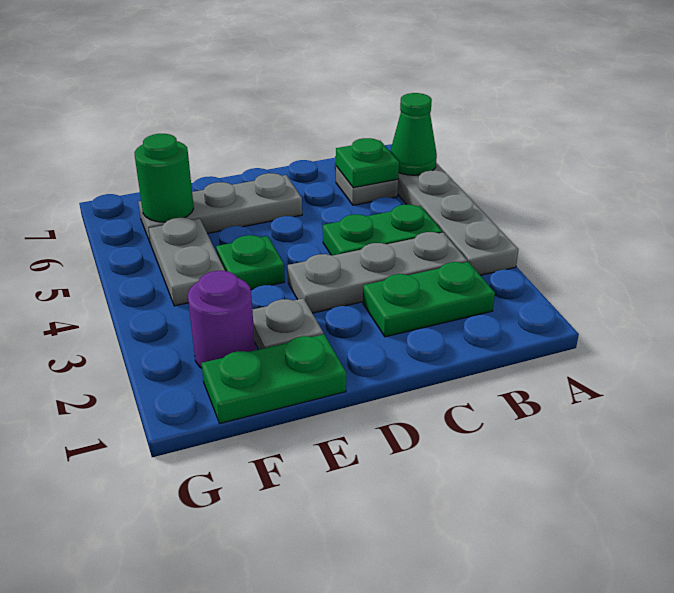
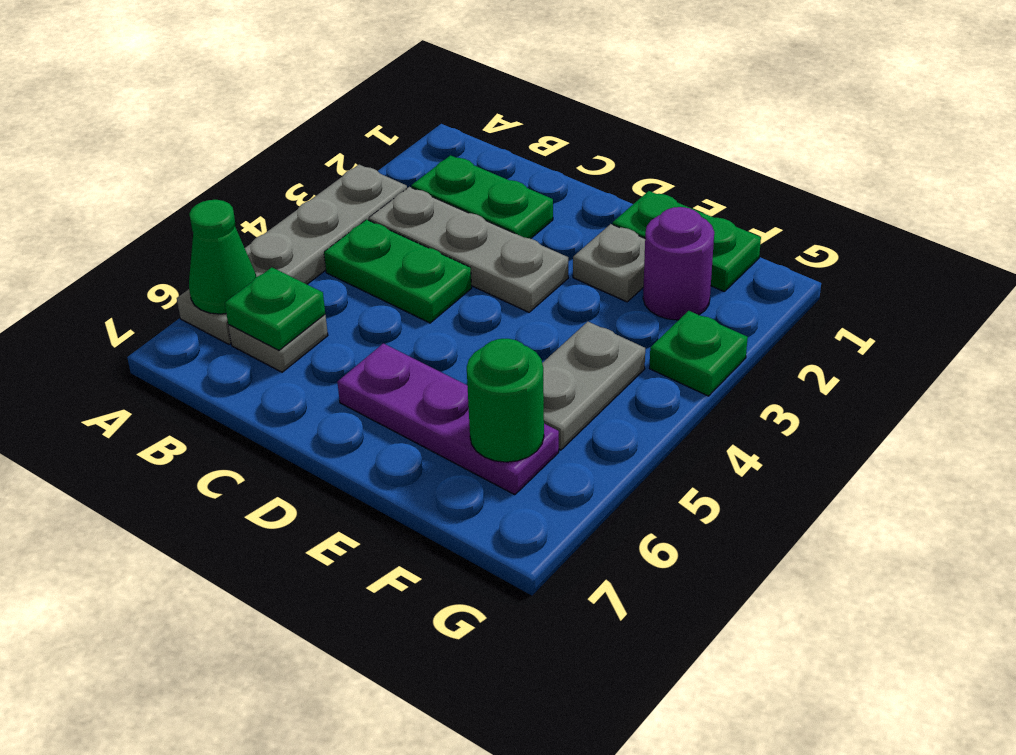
grey plate D6:F6 level 1 -> purple plate D6:F6 level 1
green plate E4 level 1 -> green plate G3 level 1

